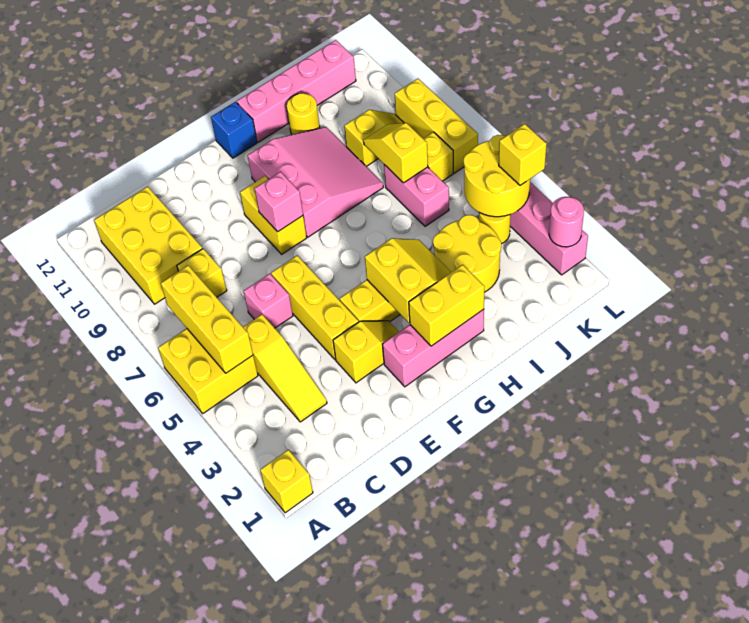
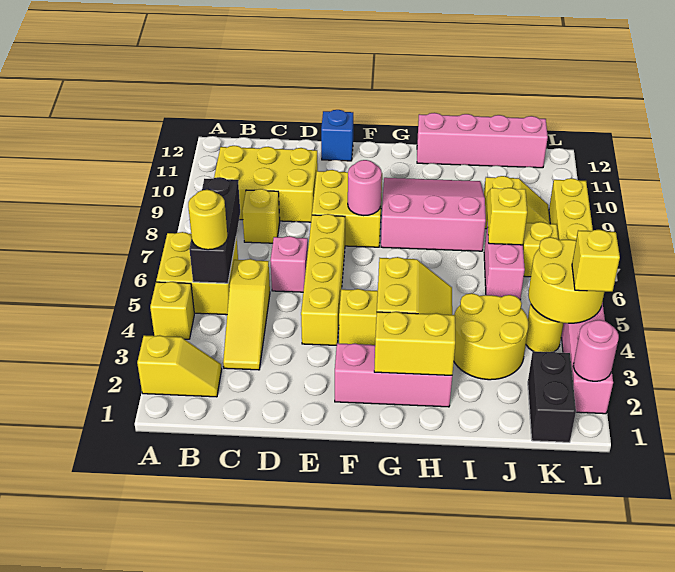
yellow brick A1 level 1 -> yellow brick A4 level 1
yellow brick B5:B7 level 2 -> black brick B5:B7 level 2
yellow brick B9:C11 level 1 -> yellow brick B9:D10 level 1
yellow slope E3:F3 level 1 top E -> yellow slope A2:B2 level 1 top A
yellow brick E4:E6 level 1 -> yellow brick E4:E7 level 1
yellow brick F8:F9 level 1 -> yellow brick E8:F9 level 1
pink brick F8 level 2 -> pink round brick F8 level 2
pink slope G8:I10 level 1 top G -> pink slope G8:I10 level 1 top 8
blue brick G12 level 1 -> blue brick E12 level 1
yellow round brick I11 level 1 -> yellow round brick B5 level 3
none -> black brick K1:K2 level 1

